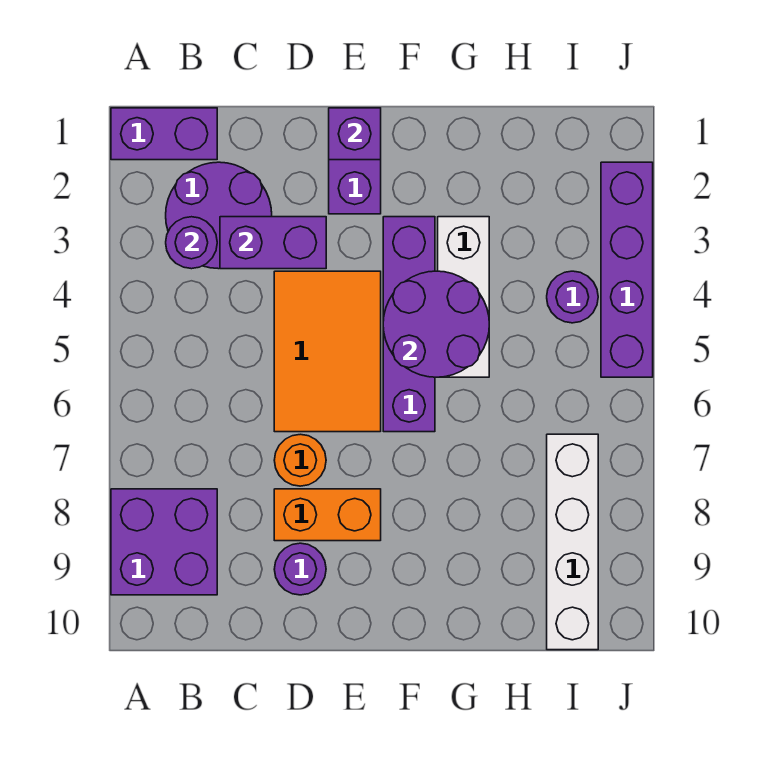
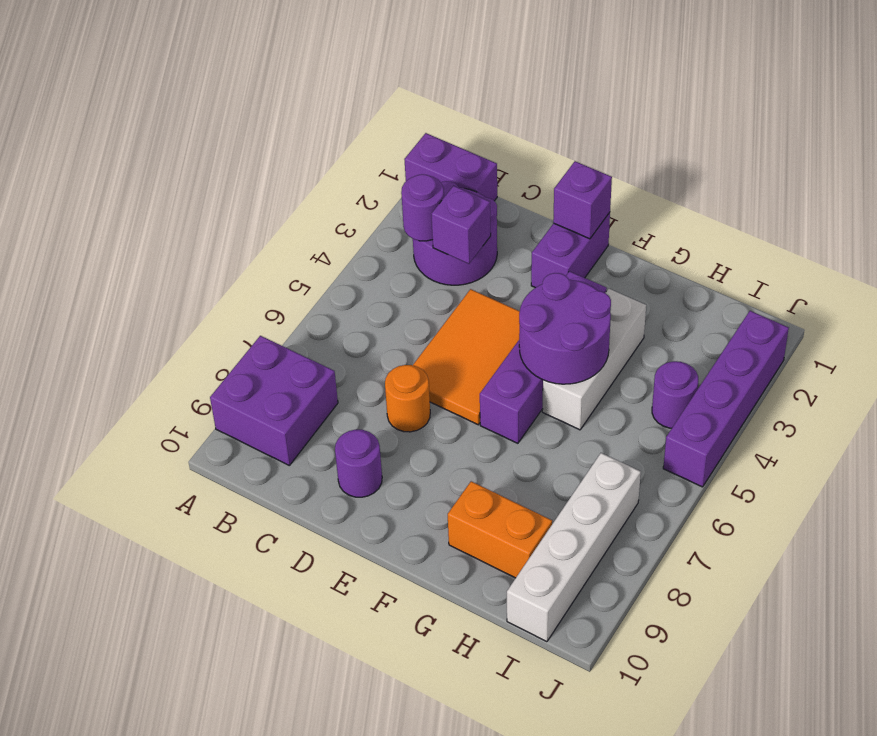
purple brick C3:D3 level 2 -> purple brick C3 level 2
orange brick D8:E8 level 1 -> orange brick G9:H9 level 1

